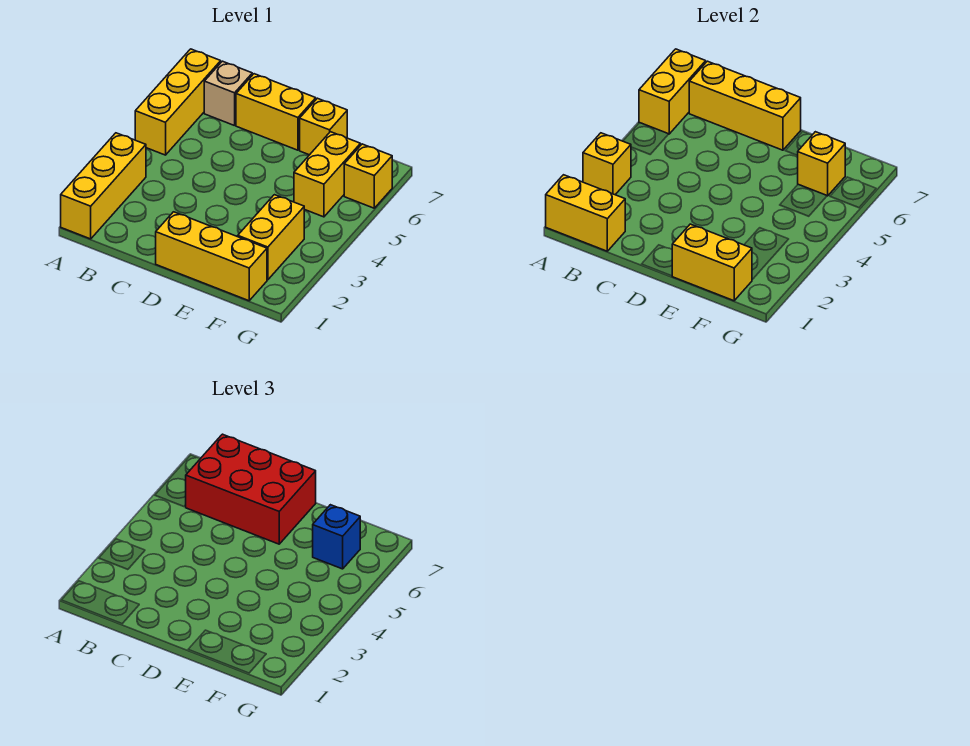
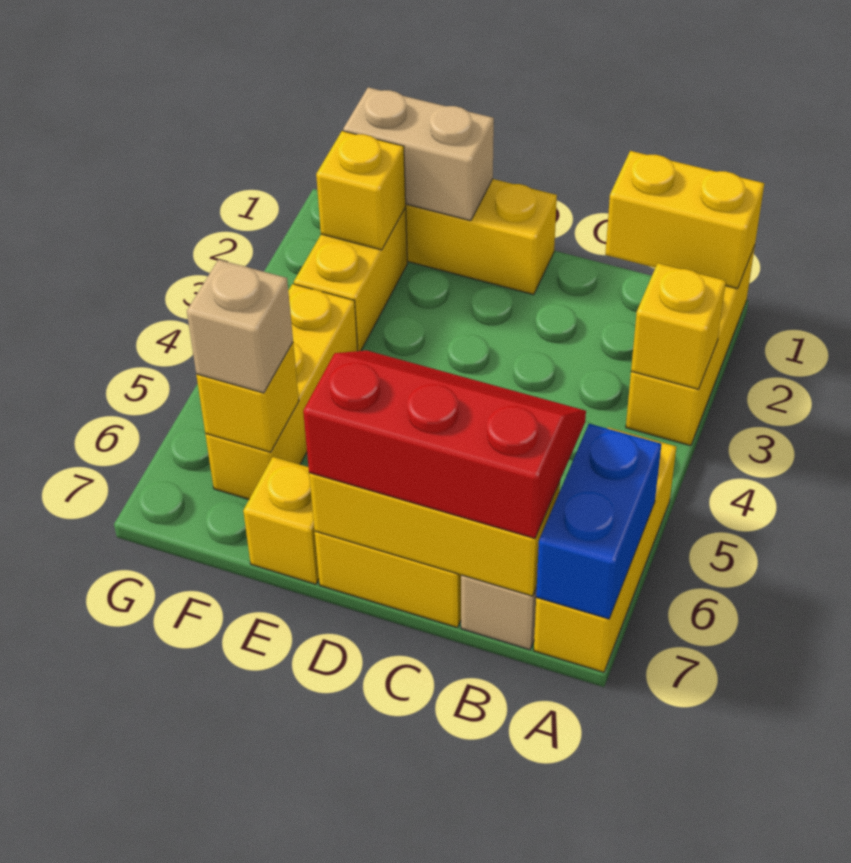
yellow brick A6:A7 level 2 -> blue brick A6:A7 level 2
red brick B6:D7 level 3 -> red slope B6:D7 level 3 top 7
yellow brick E1:F1 level 2 -> tan brick E1:F1 level 2
yellow brick F5:F6 level 1 -> yellow brick F4:F6 level 1
blue brick F6 level 3 -> tan brick F6 level 3
yellow brick G6 level 1 -> yellow brick F2 level 2

